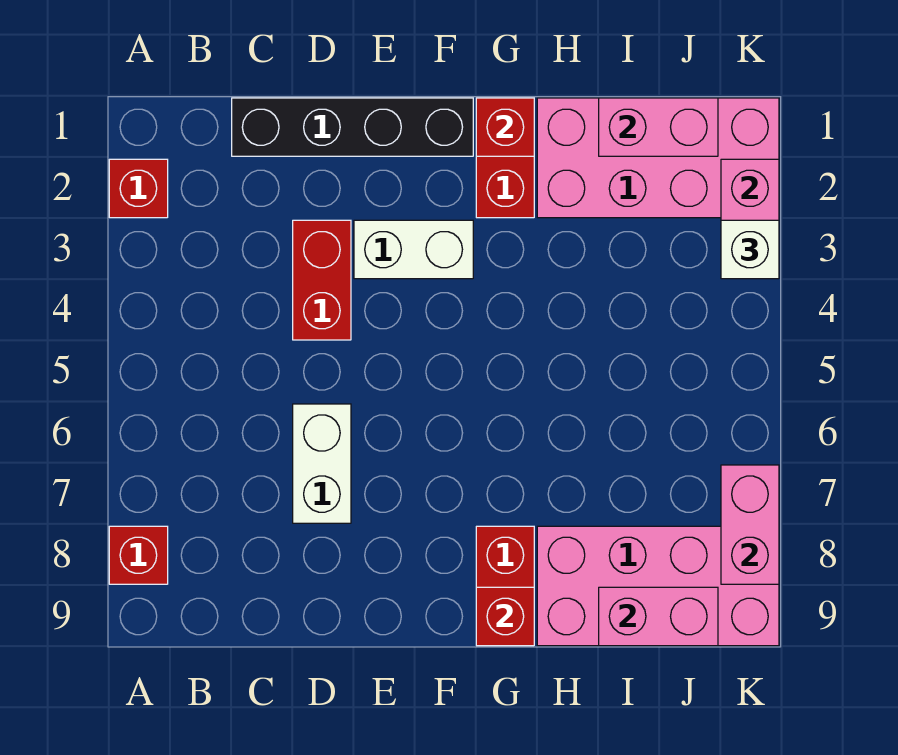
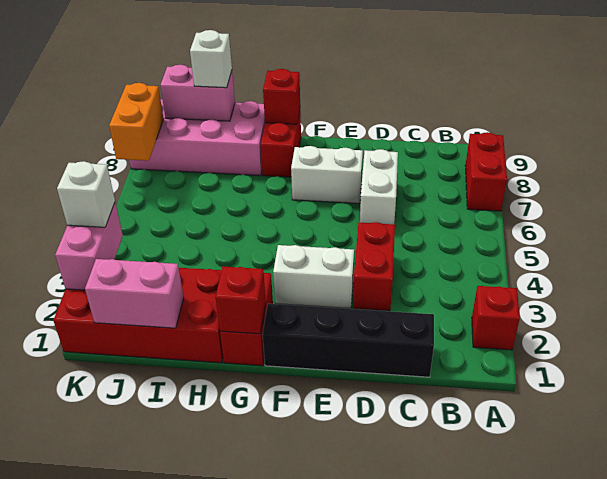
red brick A8 level 1 -> red brick A7:A8 level 1
none -> white brick E7:F7 level 1
pink brick H1:K2 level 1 -> red brick H1:K2 level 1
none -> white brick I9 level 3
pink brick K7:K8 level 2 -> orange brick K7:K8 level 2

